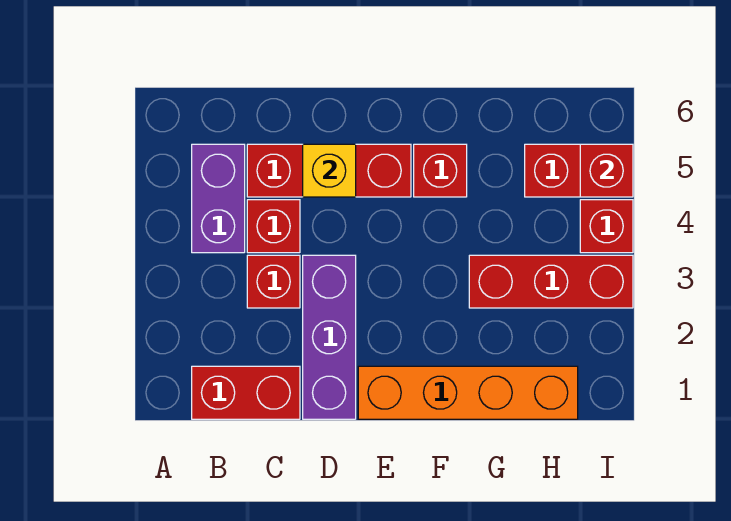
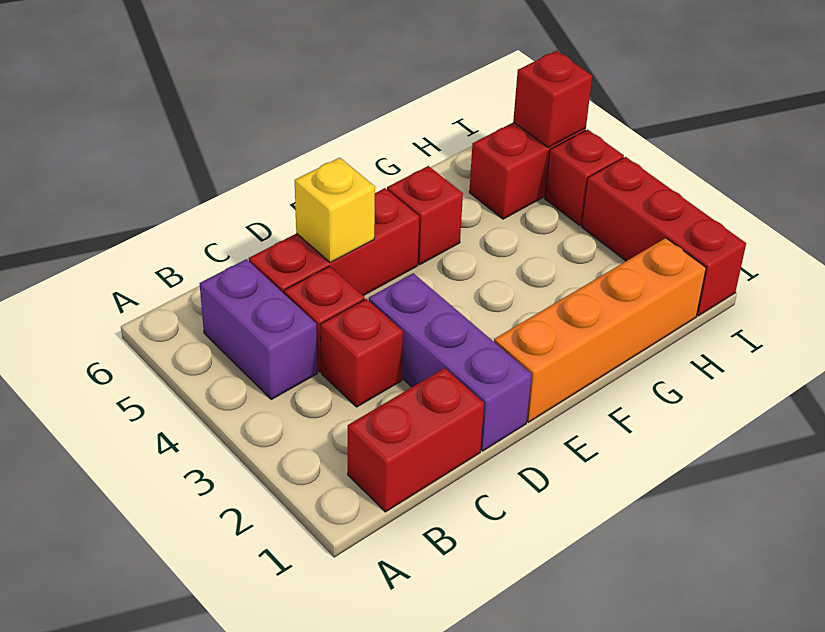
red brick G3:I3 level 1 -> red brick I1:I3 level 1

